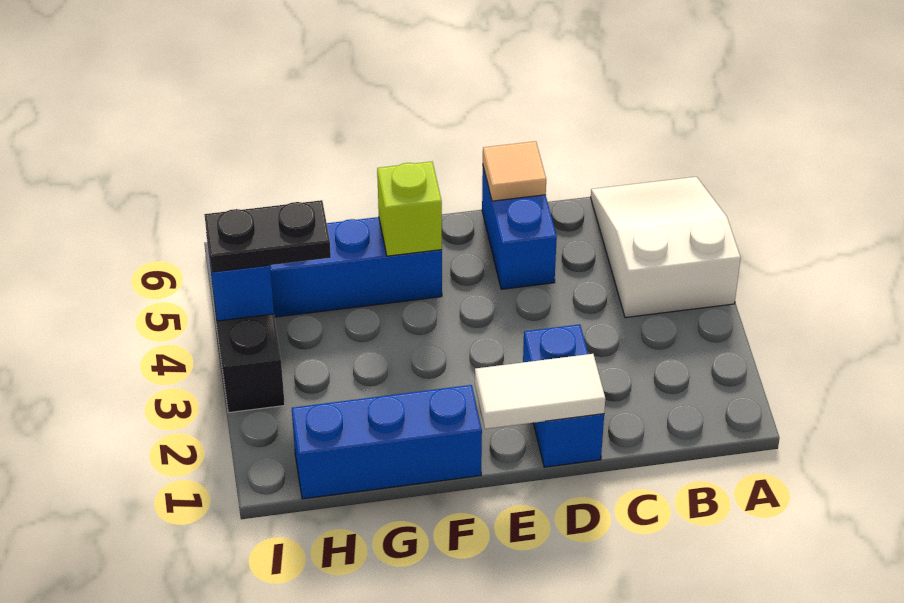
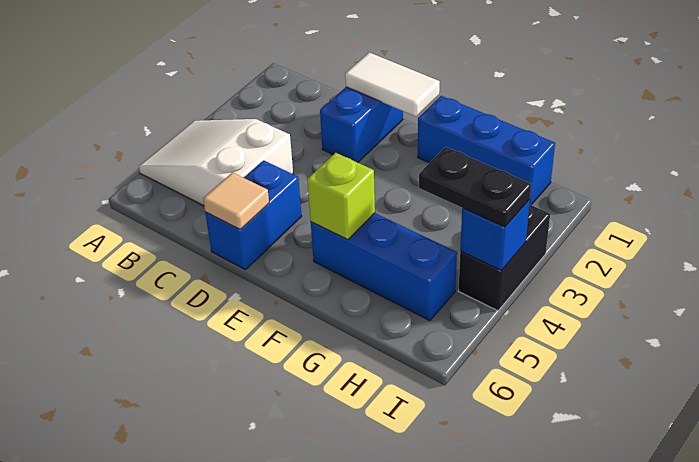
white slope A4:B6 level 1 top 4 -> white slope A4:C5 level 1 top C

